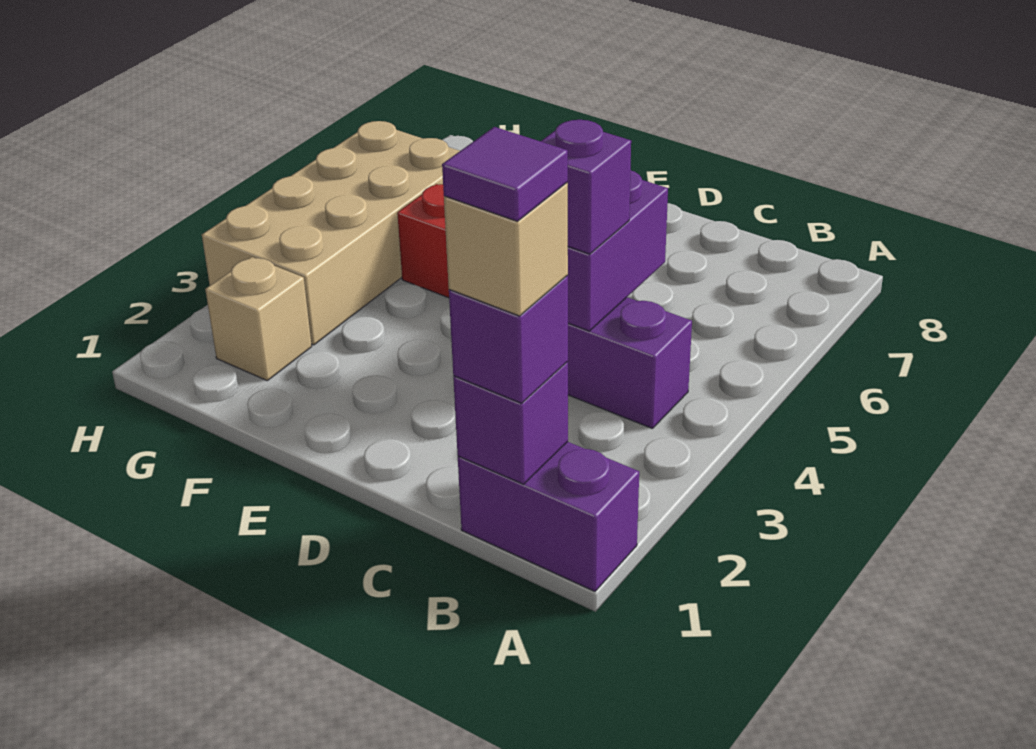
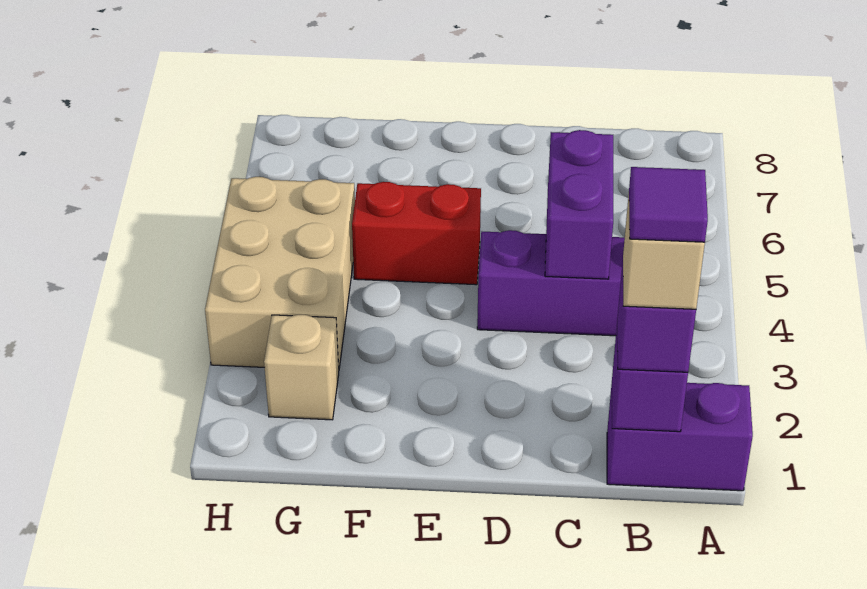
purple brick C4 level 3 -> none
tan brick G3:H6 level 1 -> tan brick G3:H5 level 1

